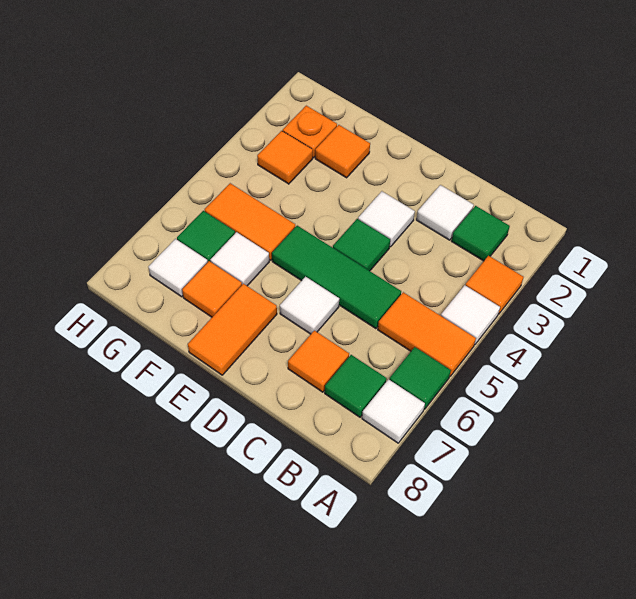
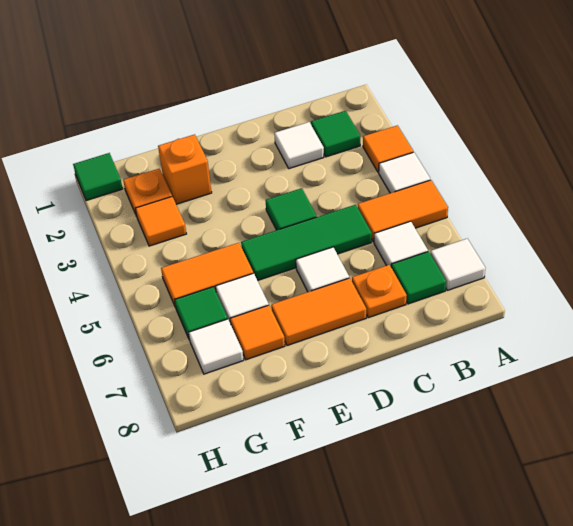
green tile A6 level 1 -> green tile H1 level 1
orange tile C7 level 1 -> orange plate C7 level 1
white tile D3 level 1 -> white tile B6 level 1
orange tile E7:E8 level 1 -> orange tile D7:E7 level 1
orange tile F2 level 1 -> orange brick F2 level 1

